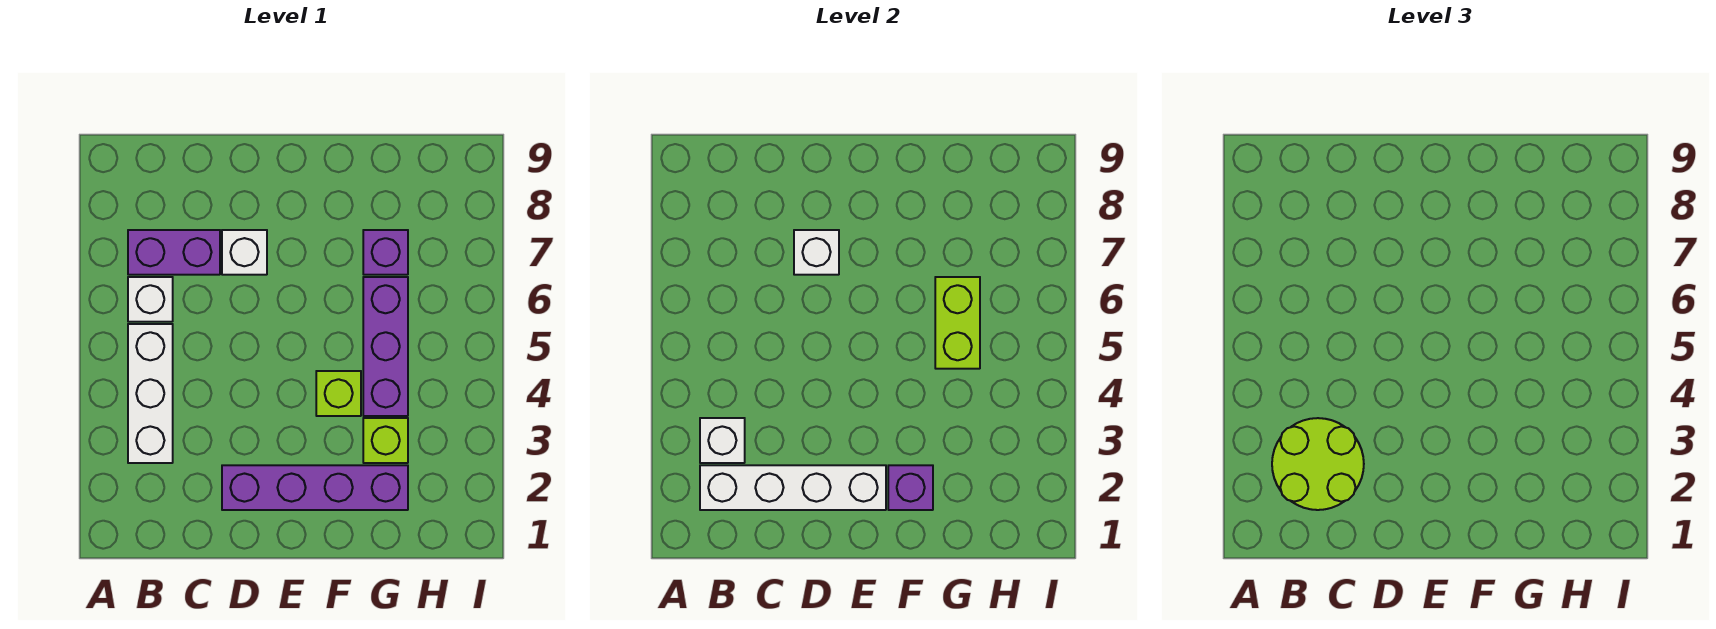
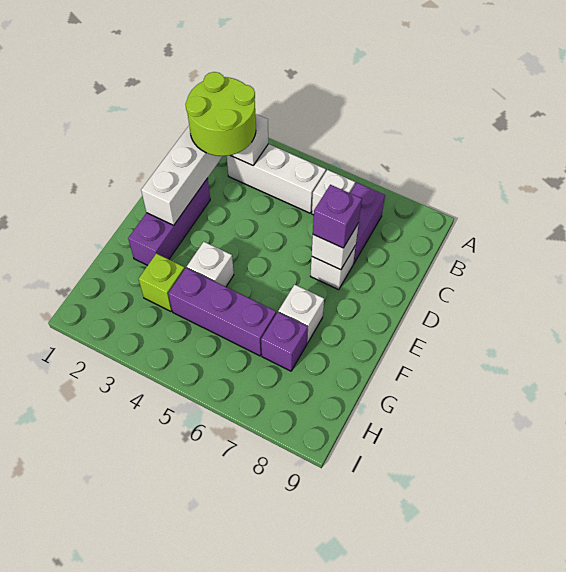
purple brick D2:G2 level 1 -> purple brick D2:F2 level 1
purple brick F2 level 2 -> purple brick D7 level 3
lime brick F4 level 1 -> white brick F4 level 1
none -> white brick F7 level 1
lime brick G5:G6 level 2 -> none

